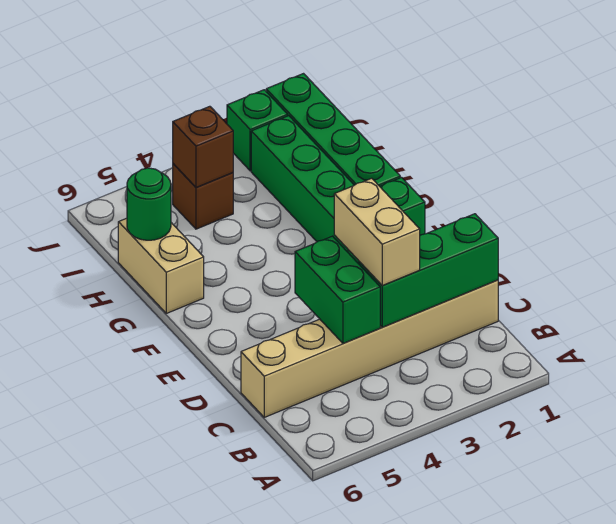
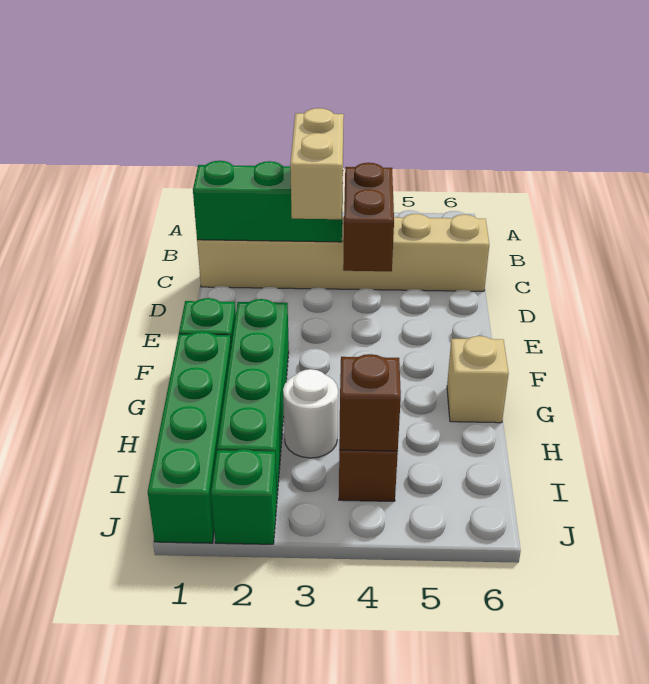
green brick C4:D4 level 2 -> brown brick C4:D4 level 2
tan brick G6:H6 level 1 -> tan brick G6 level 1
none -> white round brick H3 level 1
green round brick H6 level 2 -> none

